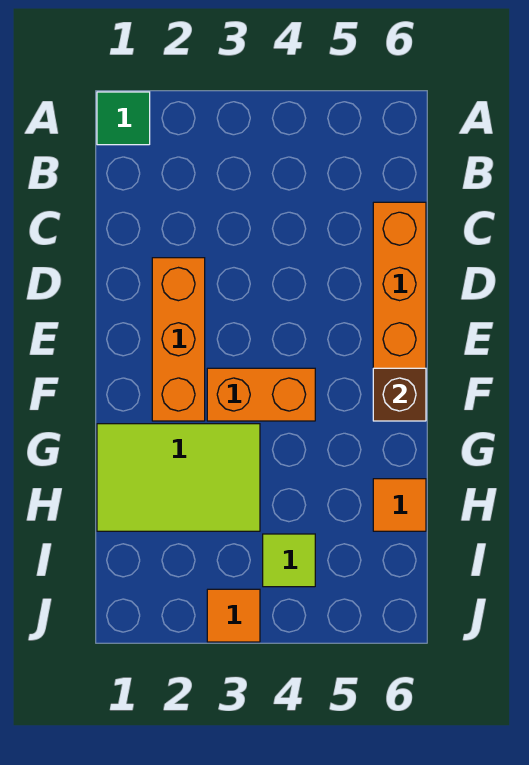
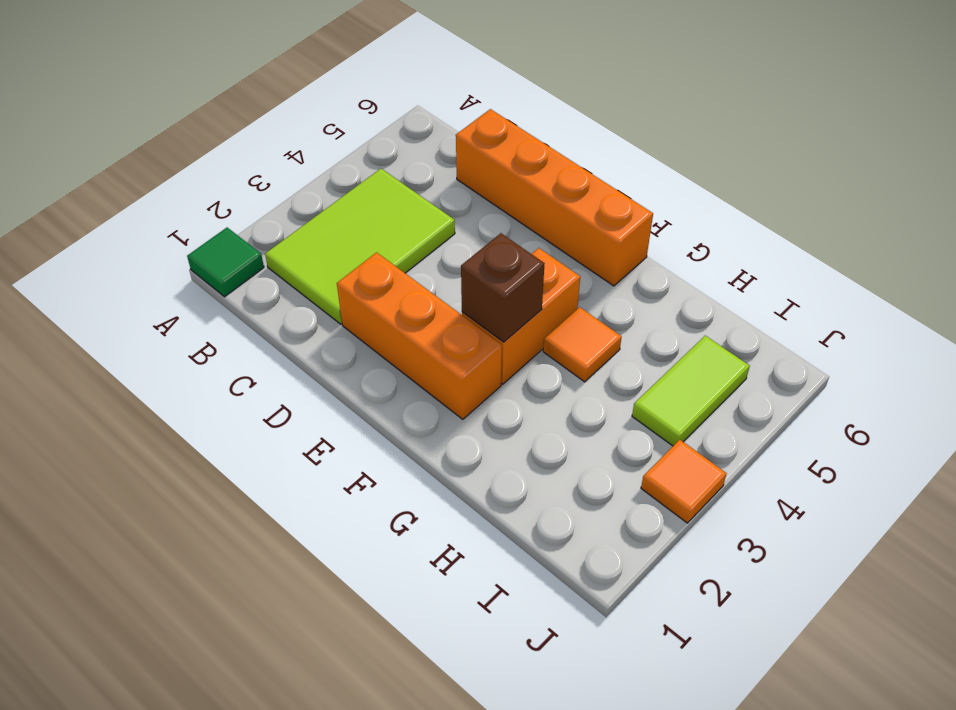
brown brick F6 level 2 -> brown brick F3 level 2
lime tile G1:H3 level 1 -> lime tile B2:C4 level 1
orange tile H6 level 1 -> orange tile G4 level 1
lime tile I4 level 1 -> lime tile I4:I5 level 1

